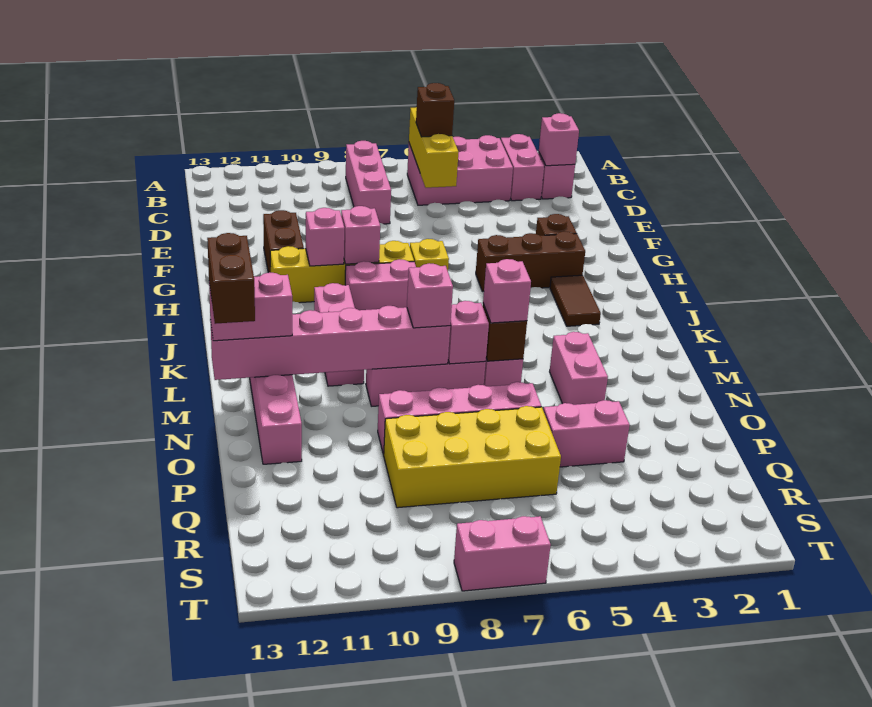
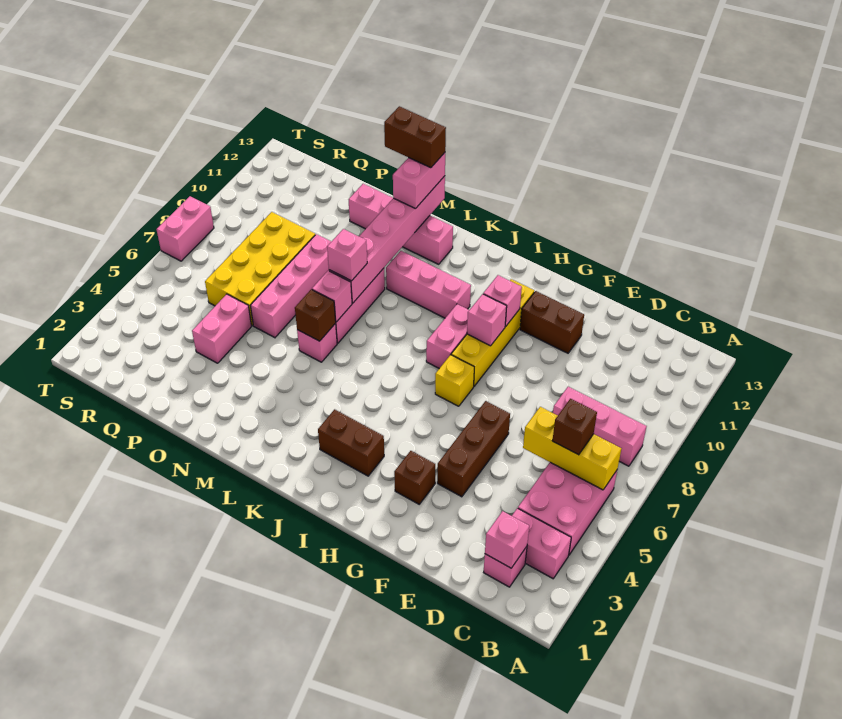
brown brick H3:H5 level 1 -> brown brick F4:F6 level 1
brown tile I3:J3 level 1 -> brown brick I3:J3 level 1
pink brick M4:N4 level 1 -> none
pink brick M6 level 3 -> none

